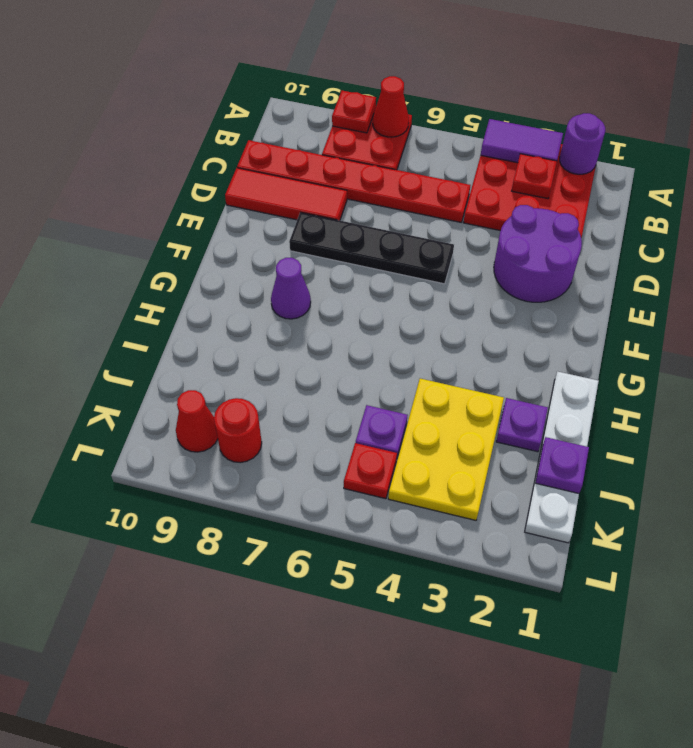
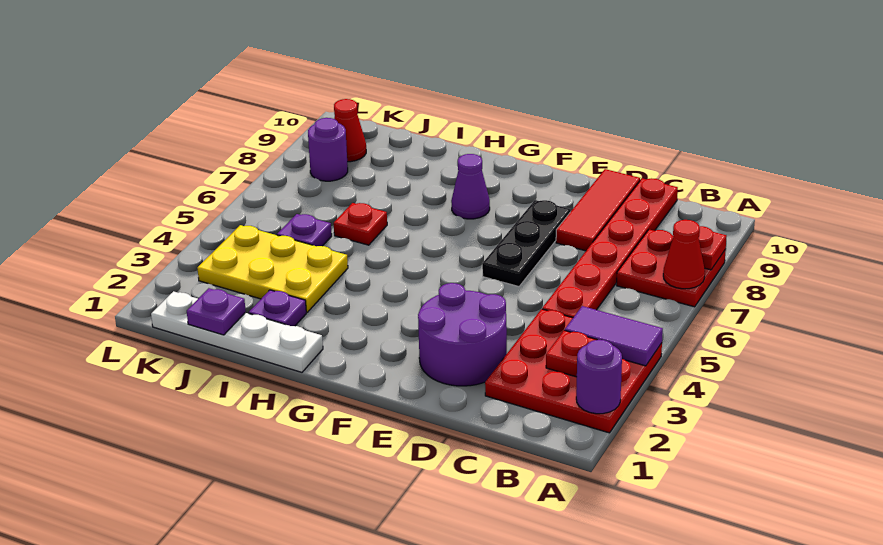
purple tile A3:A4 level 2 -> purple tile A4:B4 level 2
black plate E5:E8 level 1 -> black plate E6:E8 level 1
red plate K5 level 1 -> red plate I6 level 1
red round brick K8 level 1 -> purple round brick K8 level 1

